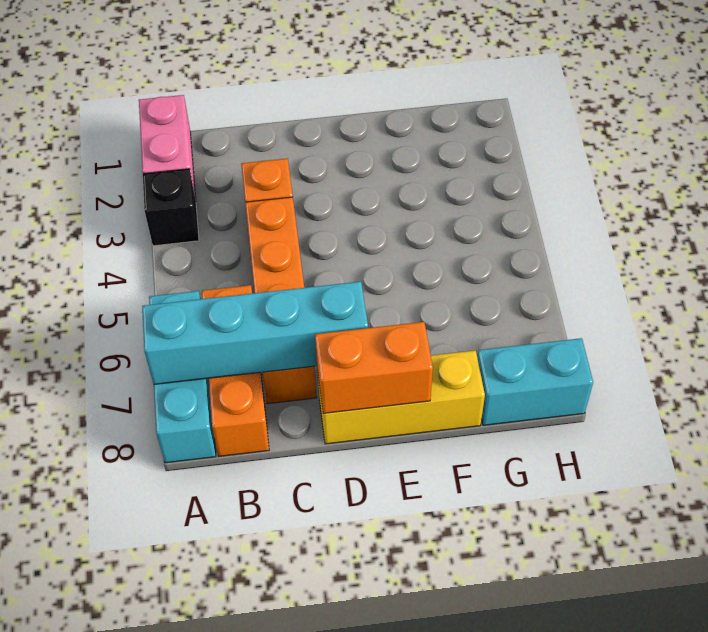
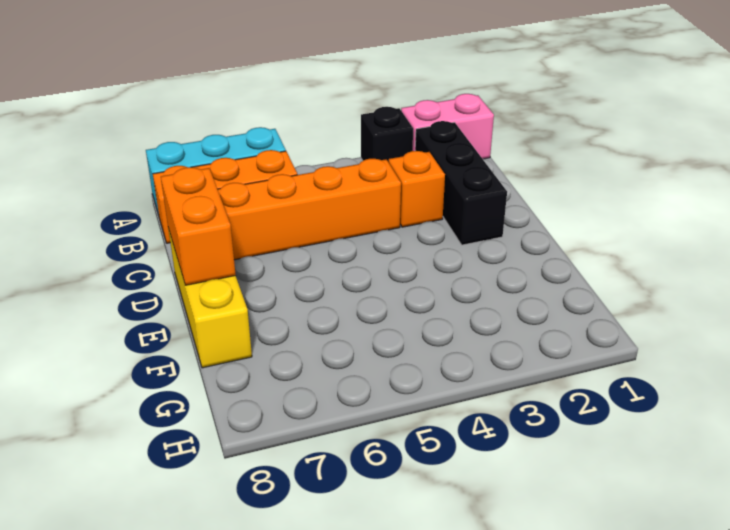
cyan brick A7:D7 level 2 -> none
none -> black brick B2:D2 level 1
cyan brick G8:H8 level 1 -> none

